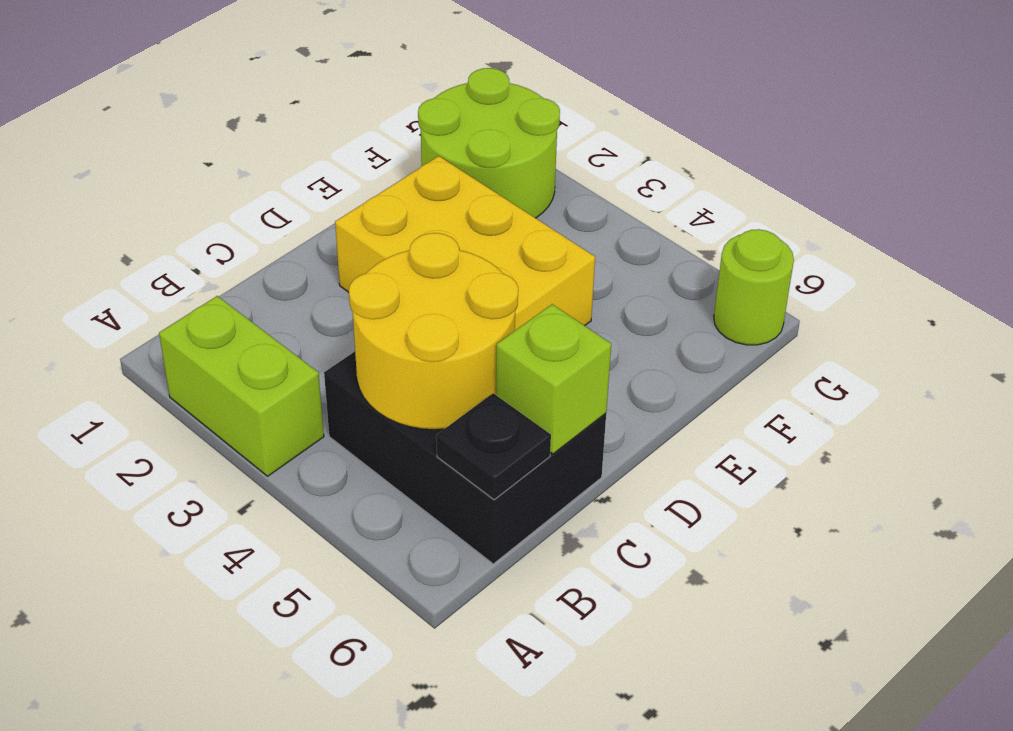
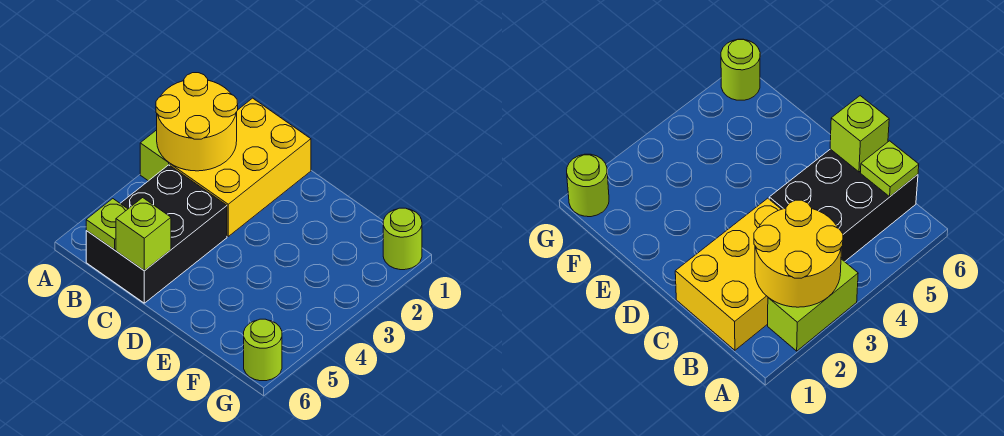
yellow round brick B4:C5 level 2 -> yellow round brick A2:B3 level 2
black plate B6 level 2 -> lime plate B6 level 2
yellow brick D2:E4 level 1 -> yellow brick B1:C3 level 1
lime round brick F1:G2 level 1 -> lime round brick G1 level 1

